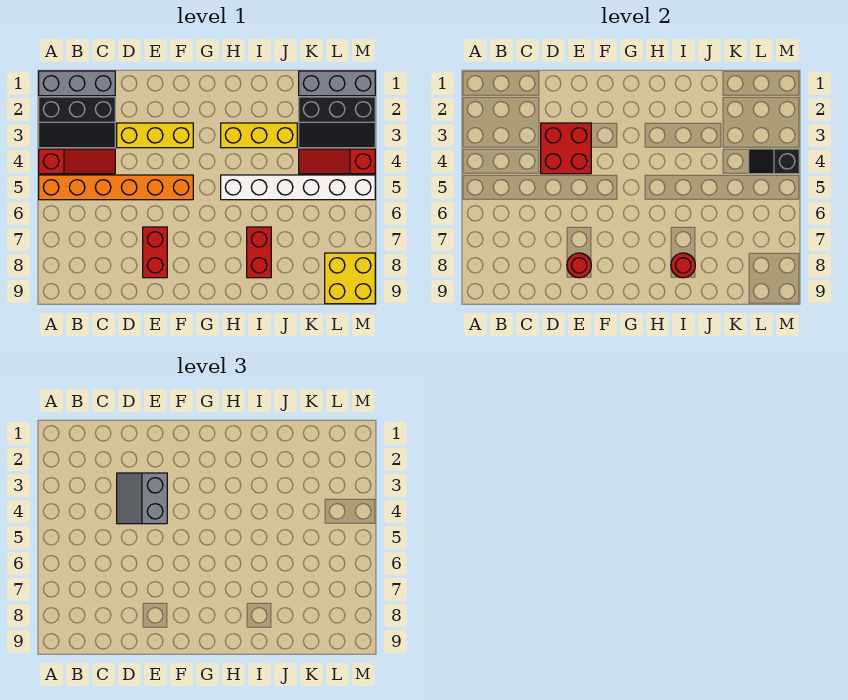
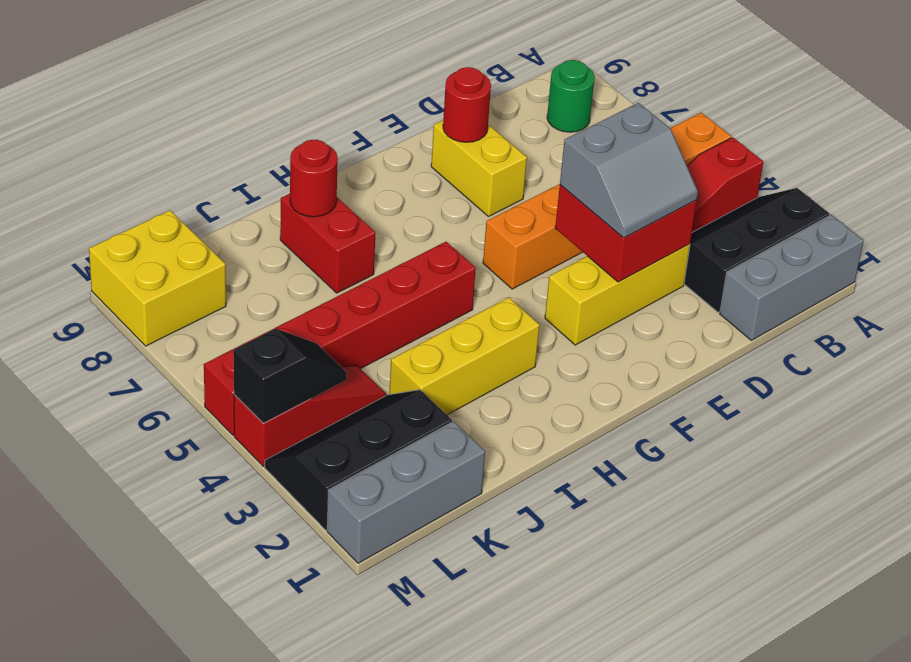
none -> green round brick B8 level 1
grey slope D3:E4 level 3 top E -> grey slope D3:E4 level 3 top 4
red brick E7:E8 level 1 -> yellow brick E7:E8 level 1
white brick H5:M5 level 1 -> red brick H5:M5 level 1

